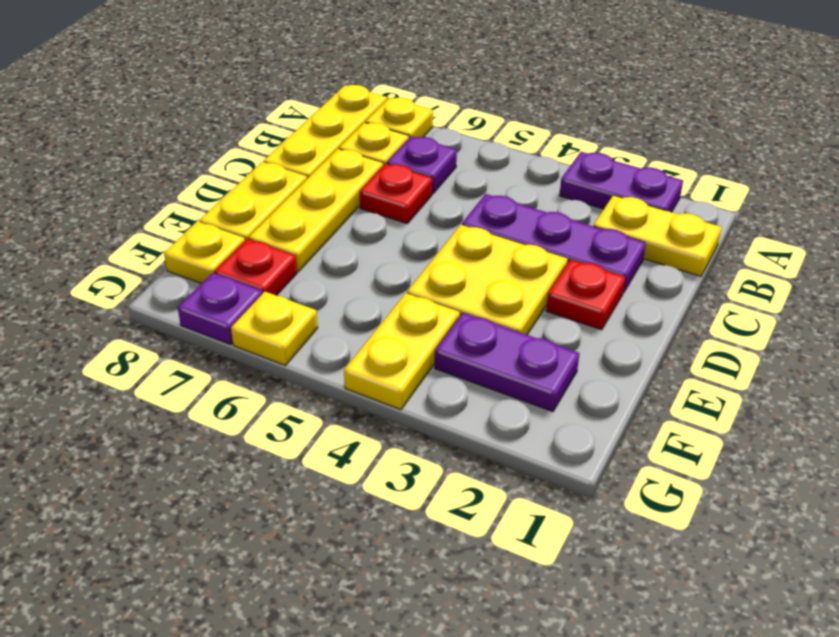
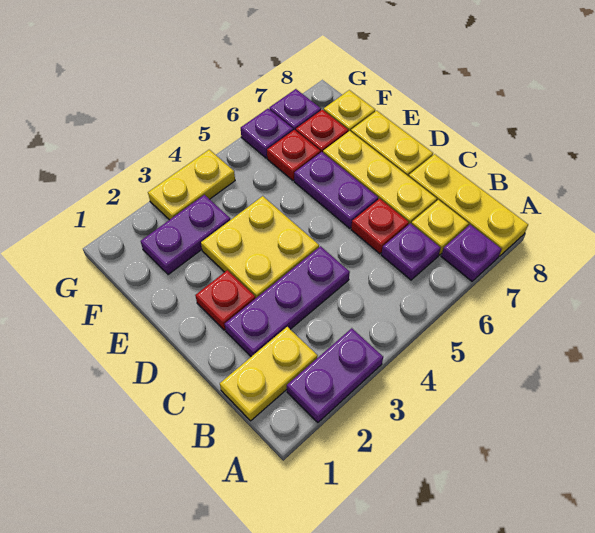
yellow plate A7 level 1 -> purple plate A7 level 1
none -> purple plate D6:E6 level 1
yellow plate F4:G4 level 1 -> yellow plate G3:G4 level 1
none -> red plate F6 level 1
yellow plate G6 level 1 -> purple plate G6 level 1

